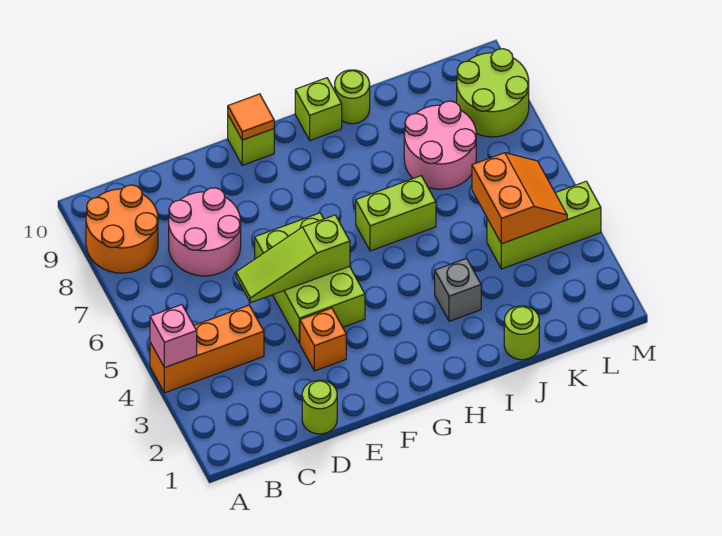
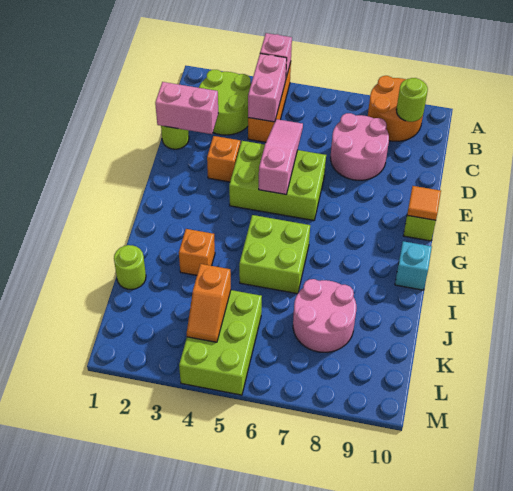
none -> pink brick B4:C4 level 2
none -> pink brick D1:D2 level 2
lime slope D5:F5 level 2 top F -> pink slope D5:F5 level 2 top F
lime brick H6:I6 level 1 -> lime brick H5:I6 level 1
lime brick H10 level 1 -> cyan brick H10 level 1
grey brick I3 level 1 -> orange brick I3 level 1
lime round brick I10 level 1 -> lime round brick B9 level 2
lime brick K4:M4 level 1 -> lime brick K4:M5 level 1
orange slope K4:L5 level 2 top K -> orange slope K4:L4 level 2 top K
lime round brick L8:M9 level 1 -> lime round brick B2:C3 level 1

